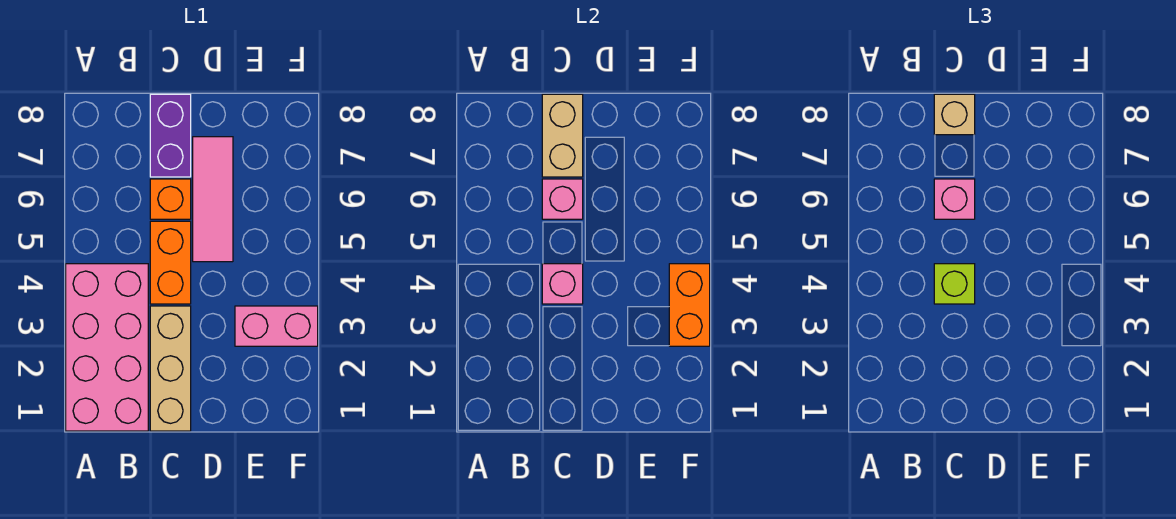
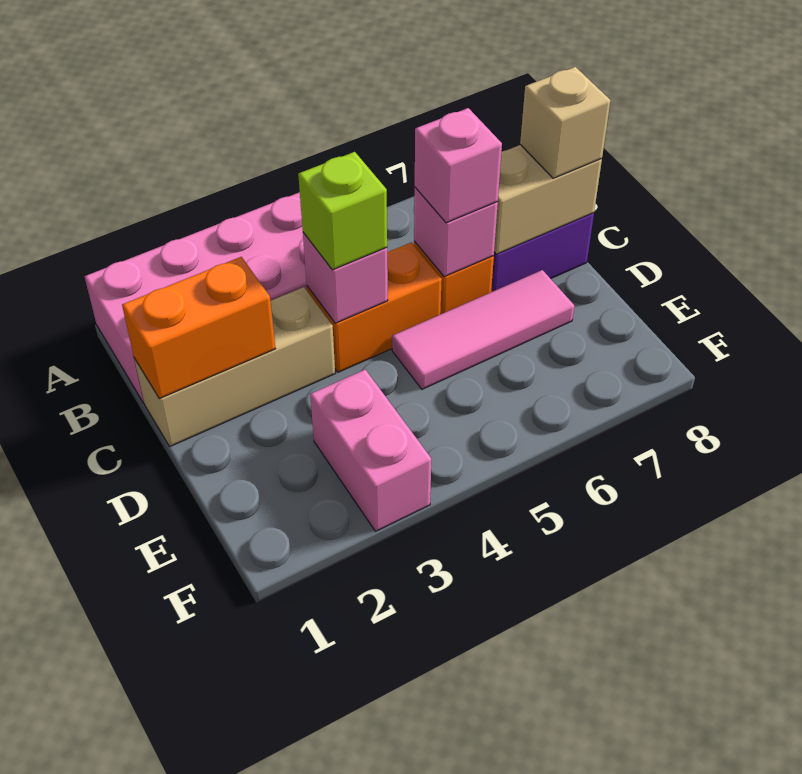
orange brick F3:F4 level 2 -> orange brick C1:C2 level 2

